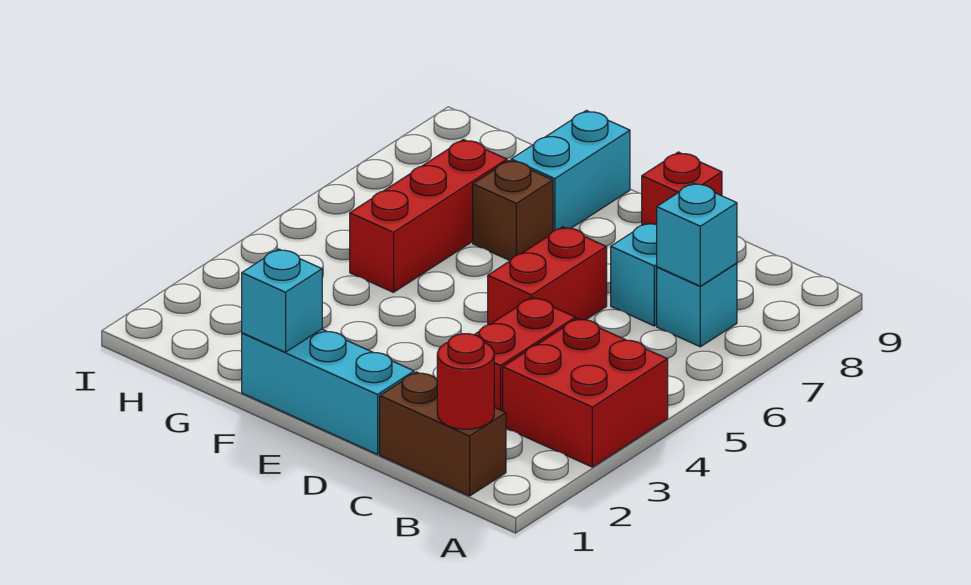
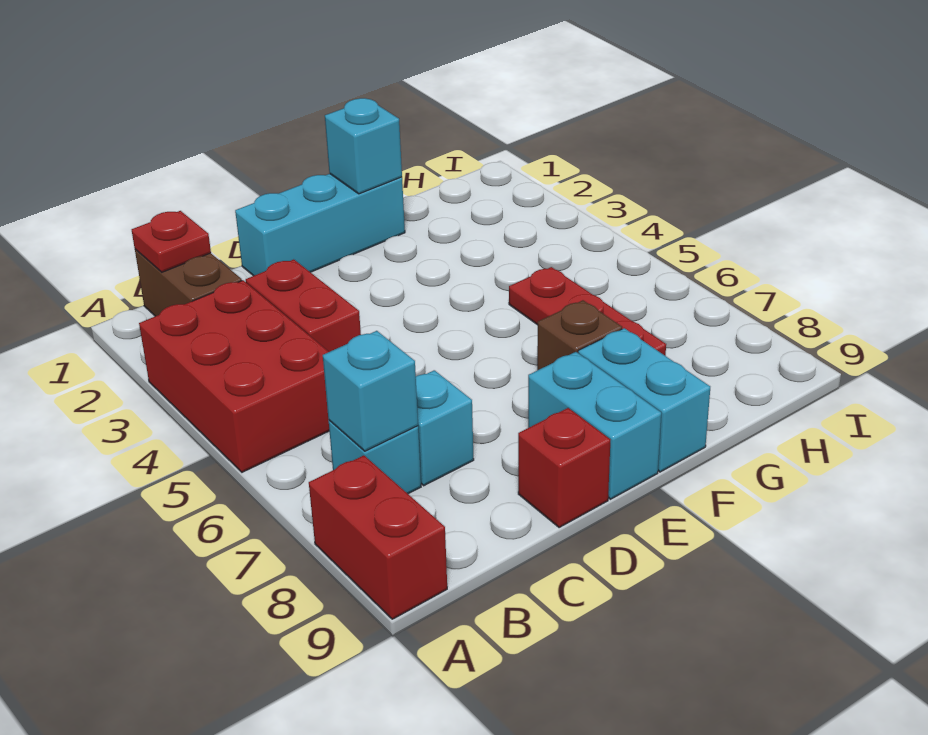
red brick A3:B4 level 1 -> red brick A3:B5 level 1
brown brick B1:C1 level 1 -> brown brick B1:B2 level 1
red round brick B1 level 2 -> red plate B1 level 2
red brick D5:D6 level 1 -> red brick A8:A9 level 1
none -> cyan brick E8:E9 level 1
red brick G5:G7 level 1 -> red plate G5:G7 level 1

